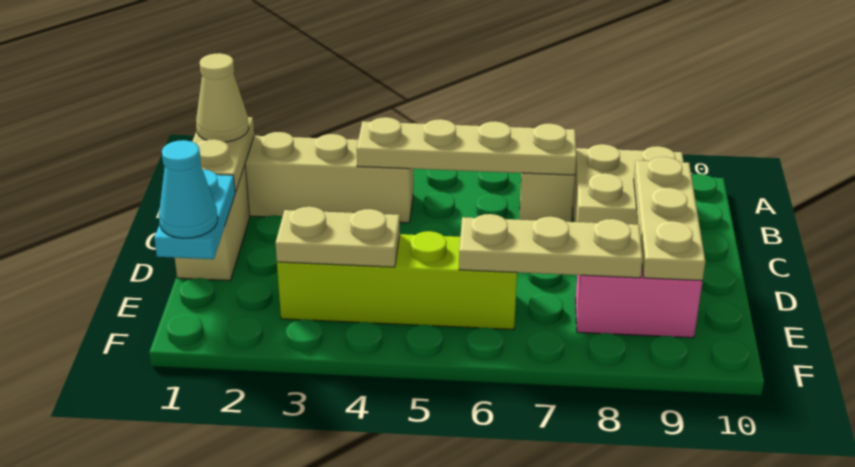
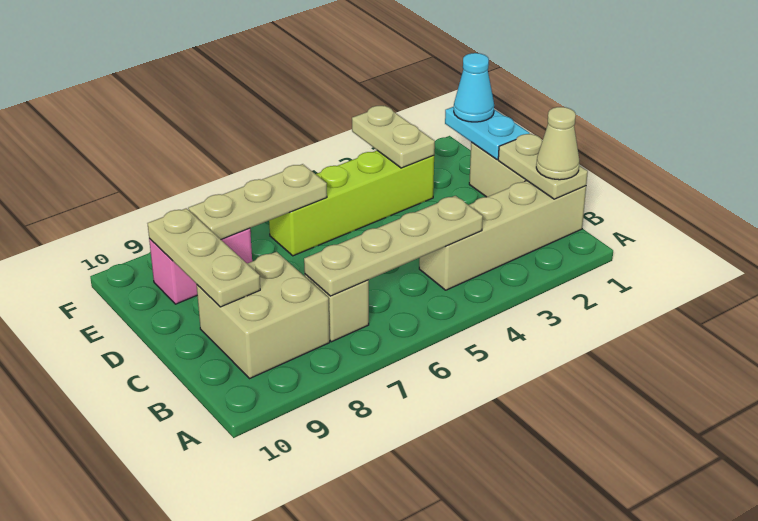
tan plate E3:E4 level 2 -> tan plate E3:F3 level 2

